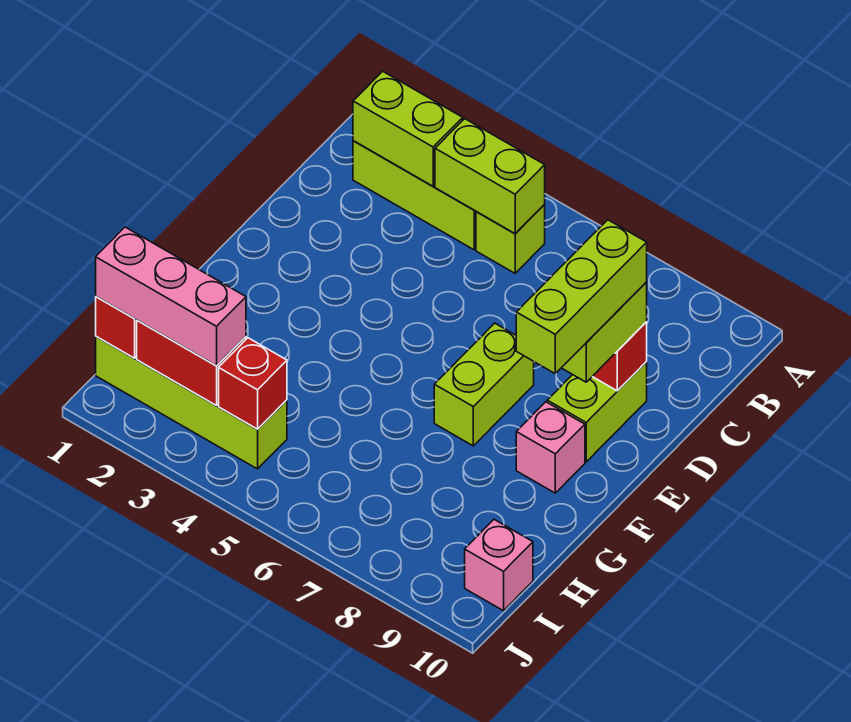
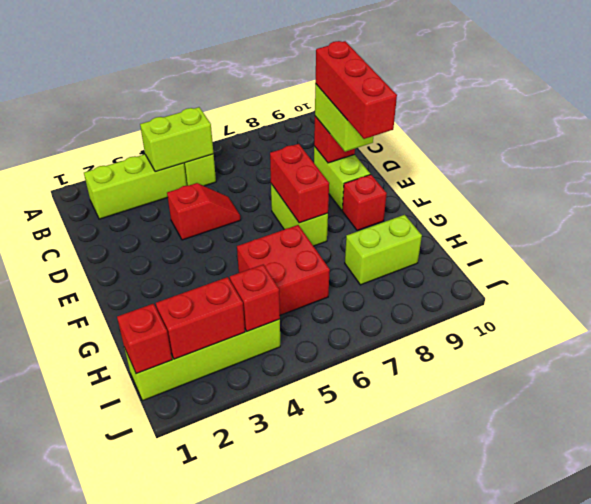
lime brick B2:B3 level 2 -> lime brick H8:H9 level 1
none -> red slope D4:D5 level 1 top 4
lime brick D9:F9 level 4 -> red brick D9:F9 level 4
none -> red brick E7:F7 level 2
pink brick F9 level 1 -> red brick F9 level 1
none -> red brick G5:H6 level 1
pink brick I1:I3 level 3 -> none
pink brick I10 level 1 -> none

